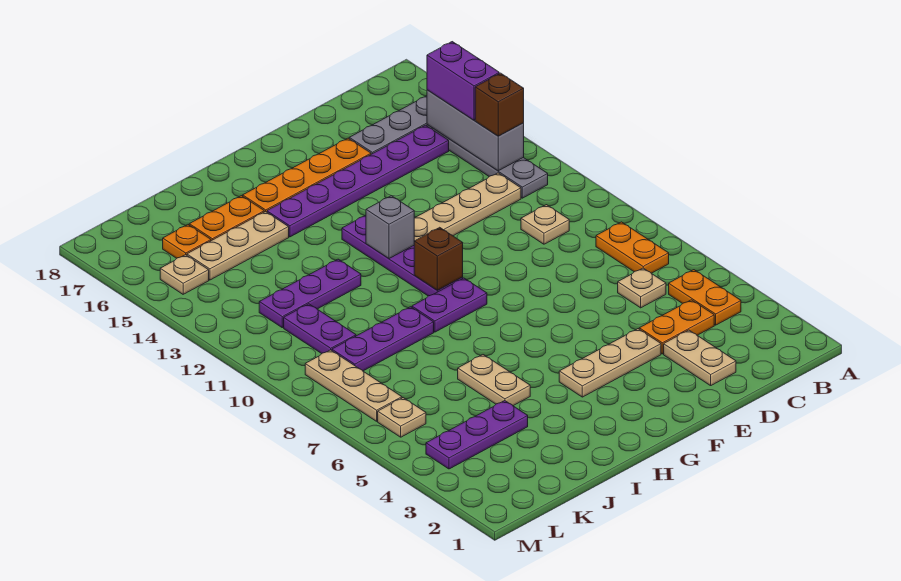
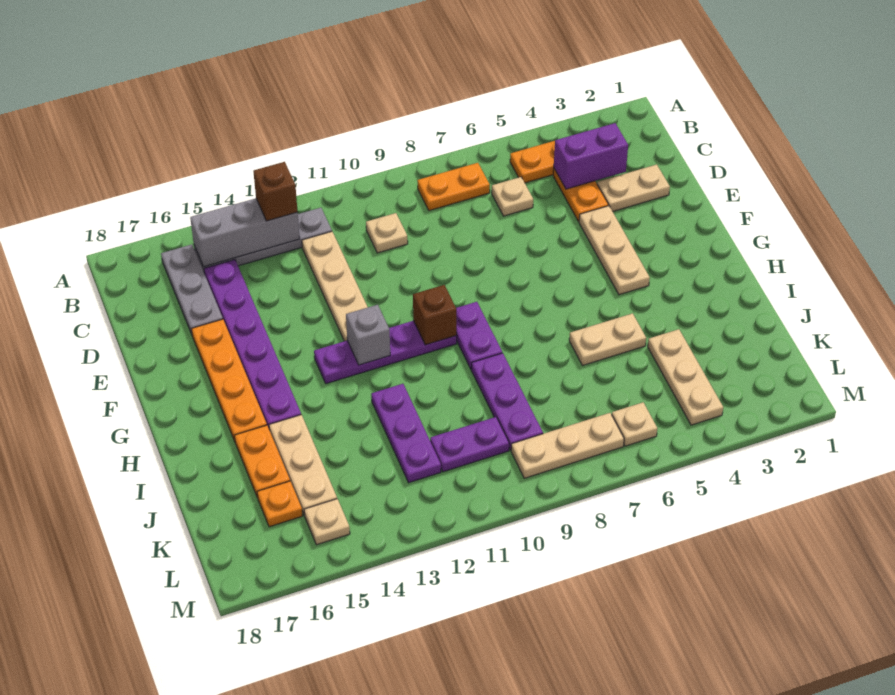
purple brick B14:B15 level 3 -> purple brick C3:C4 level 2
purple plate J4:L4 level 1 -> tan plate J4:L4 level 1

